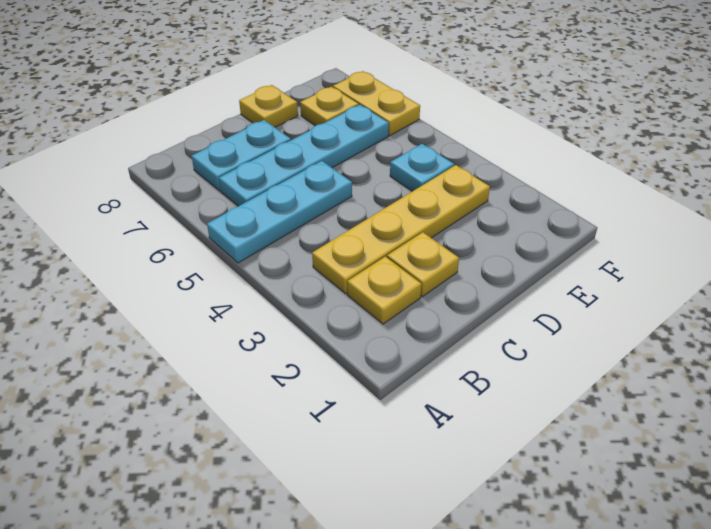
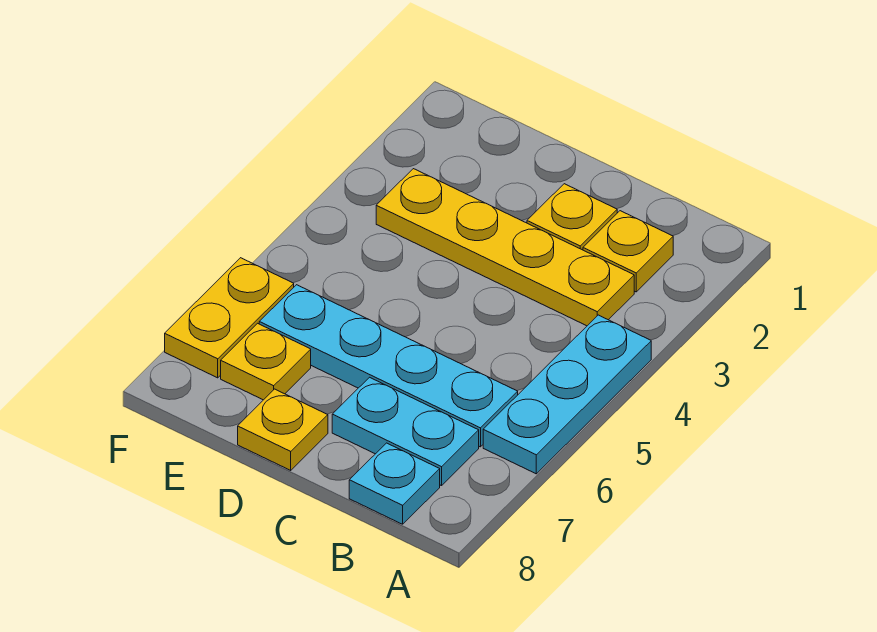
cyan plate A5:C5 level 1 -> cyan plate A4:A6 level 1
cyan plate E4 level 1 -> cyan plate B8 level 1

